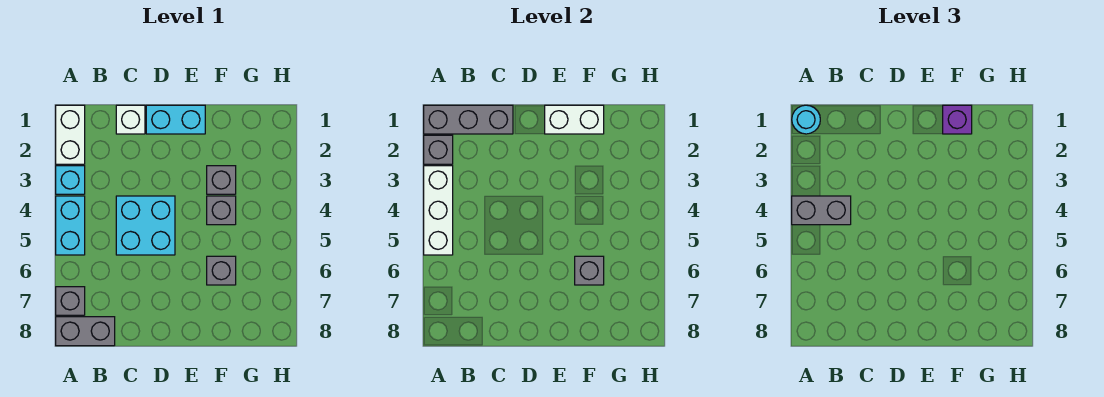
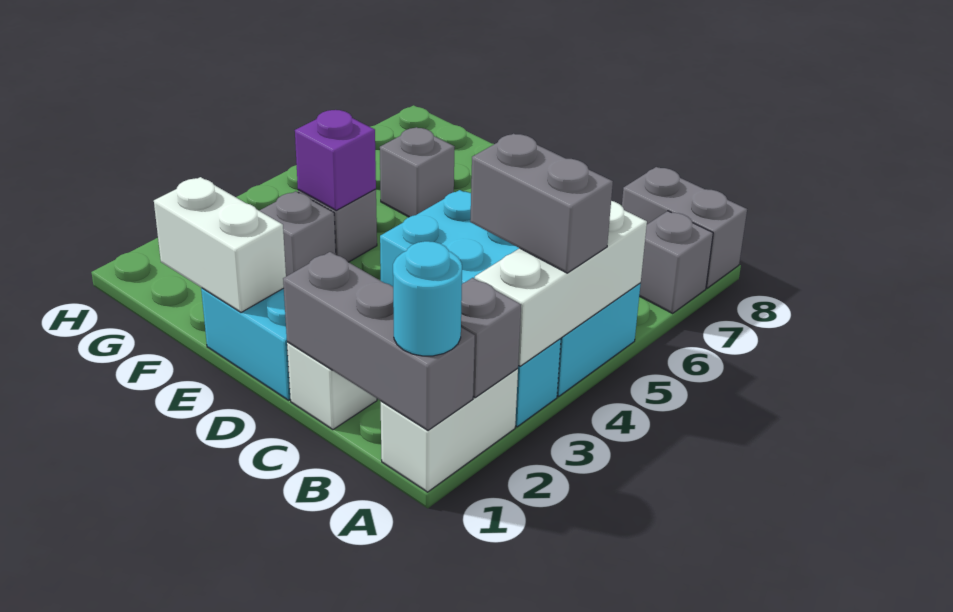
purple brick F1 level 3 -> purple brick F4 level 2
grey brick F6 level 2 -> none

